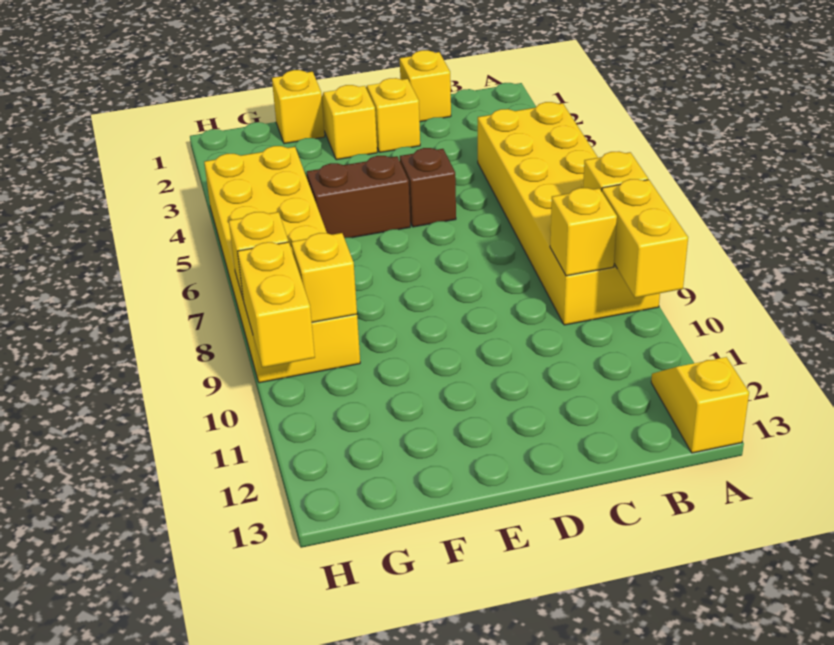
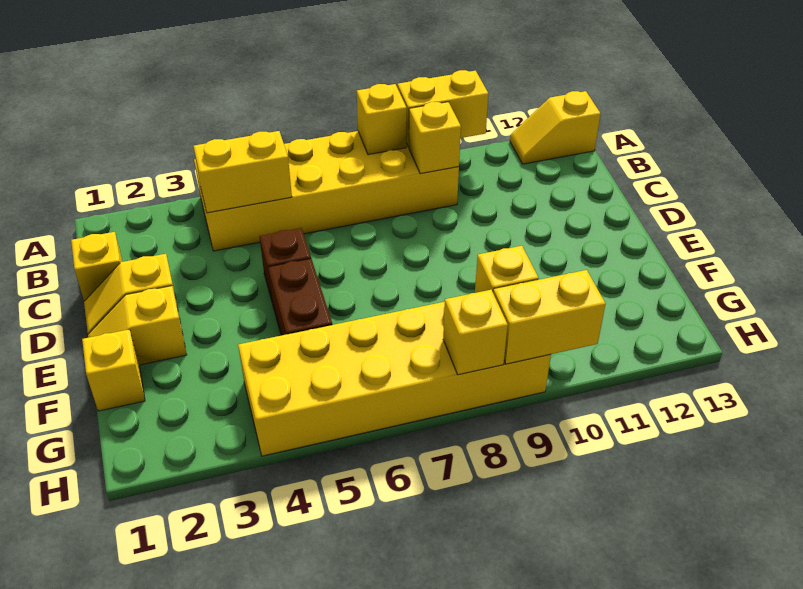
none -> yellow brick B4:B5 level 2

